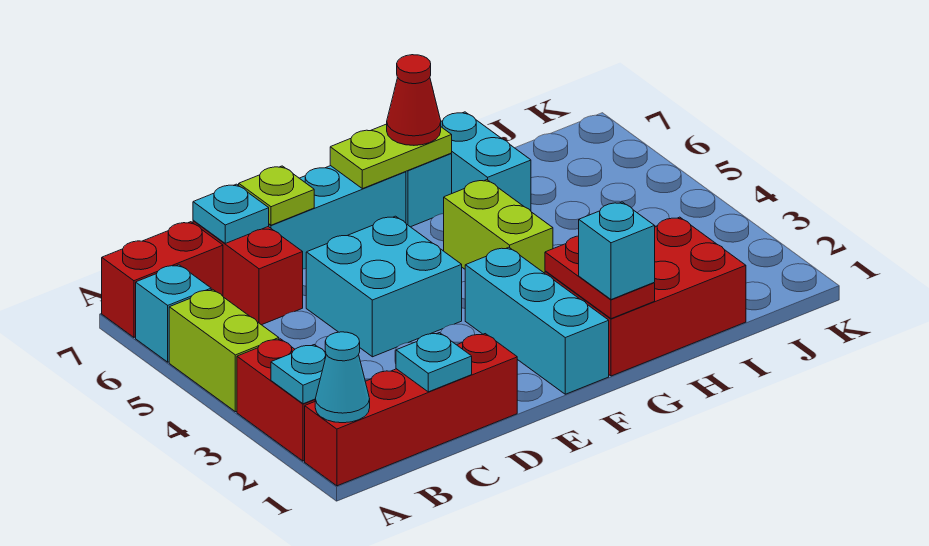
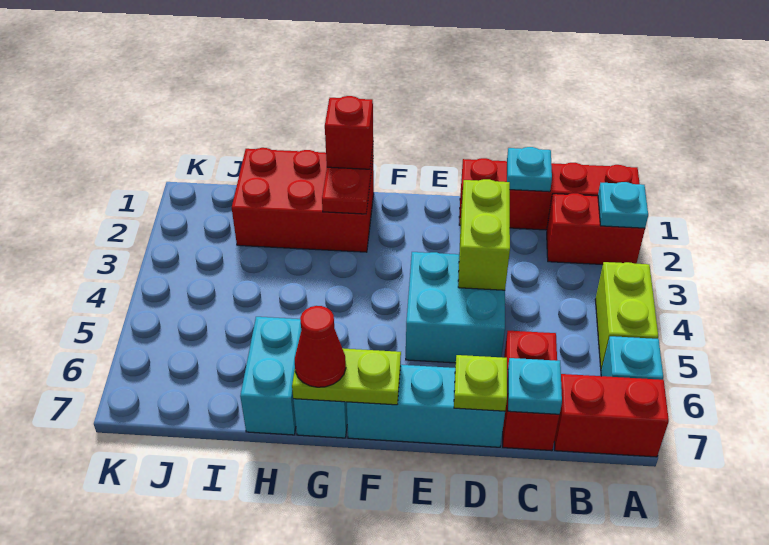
cyan cone A1 level 2 -> none
red brick A2:A3 level 1 -> red brick A2:B2 level 1
cyan brick F1:F3 level 1 -> none
cyan brick G1 level 3 -> red brick G1 level 3
lime brick G4:G5 level 1 -> lime brick D3:D4 level 2

